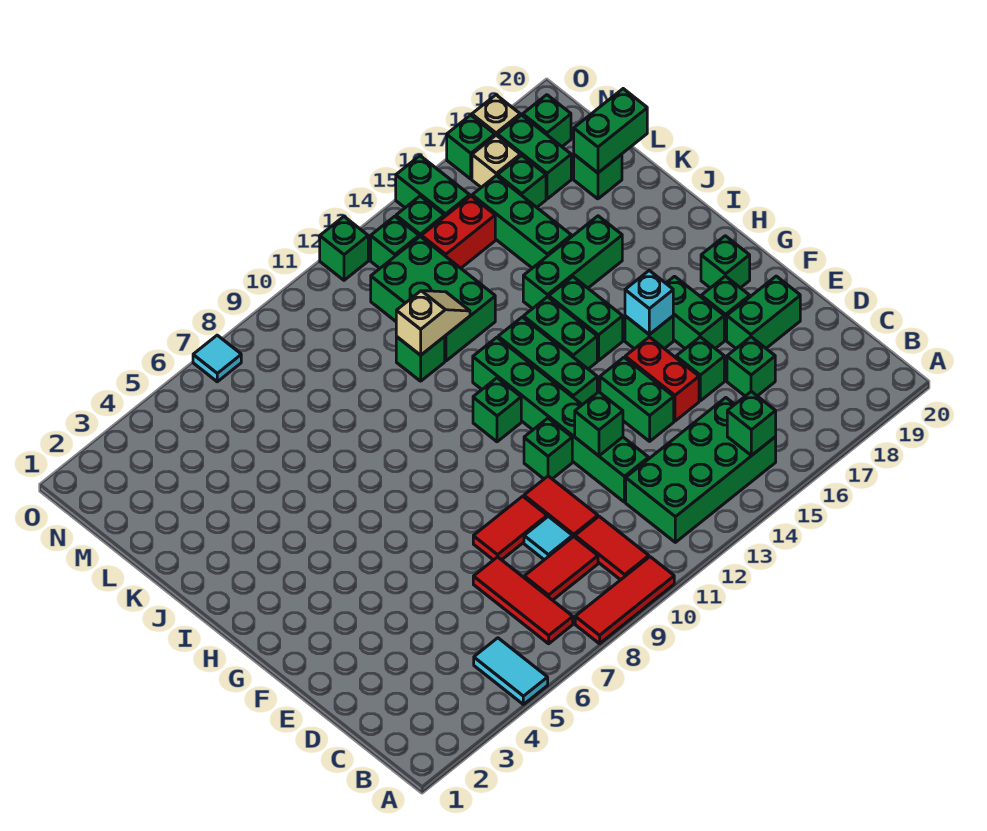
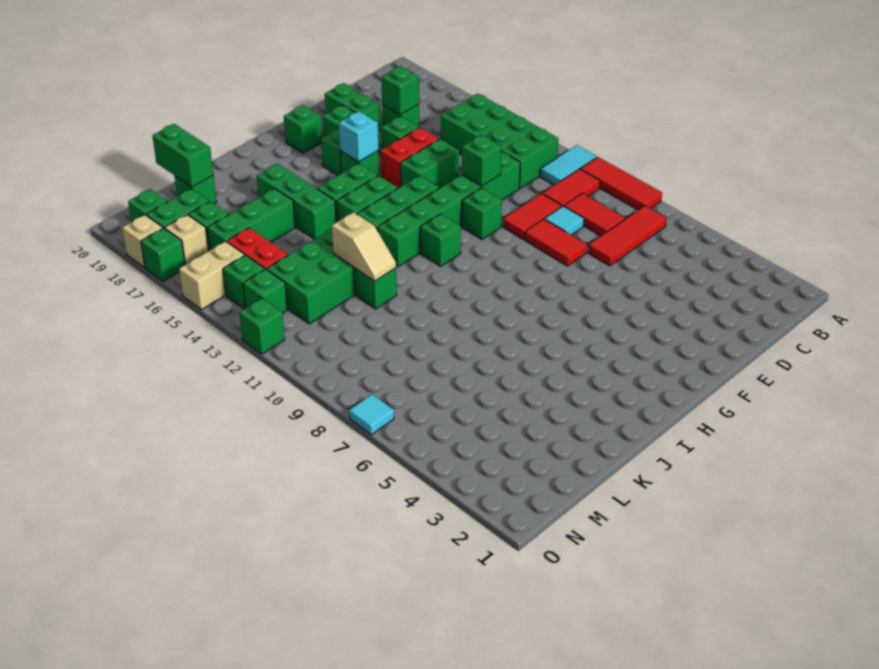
cyan tile A5:B5 level 1 -> cyan tile A11:B11 level 1
green brick B15 level 2 -> green brick D17 level 2
tan slope K11:K12 level 2 top 11 -> tan slope K11:K12 level 2 top 12
green brick N15:O15 level 1 -> tan brick N15:O15 level 1

